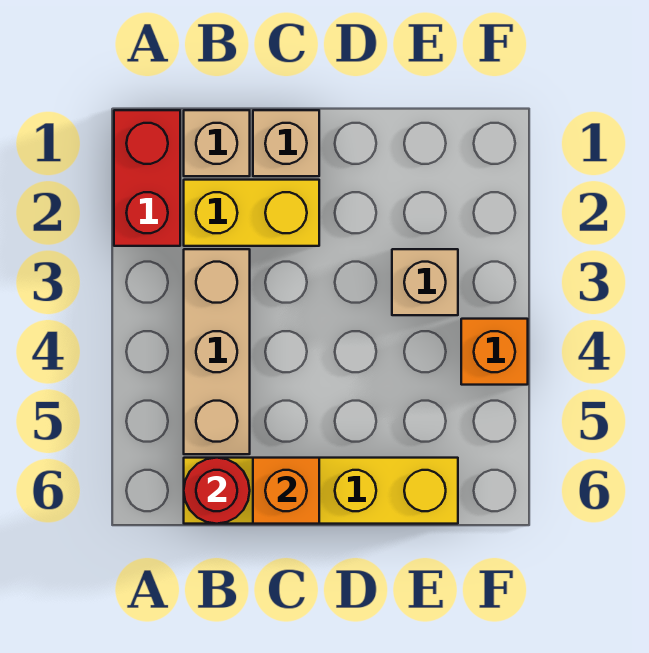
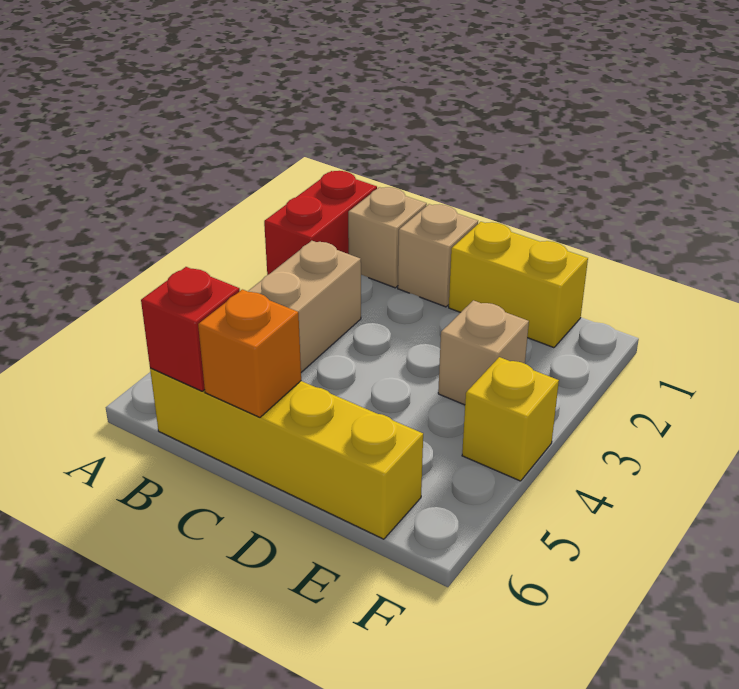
yellow brick B2:C2 level 1 -> yellow brick D1:E1 level 1
red round brick B6 level 2 -> red brick B6 level 2
orange brick F4 level 1 -> yellow brick F4 level 1

